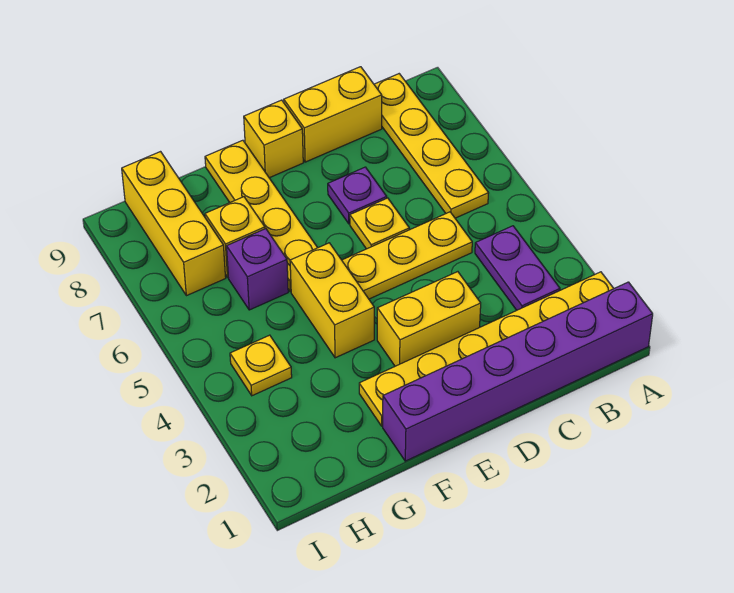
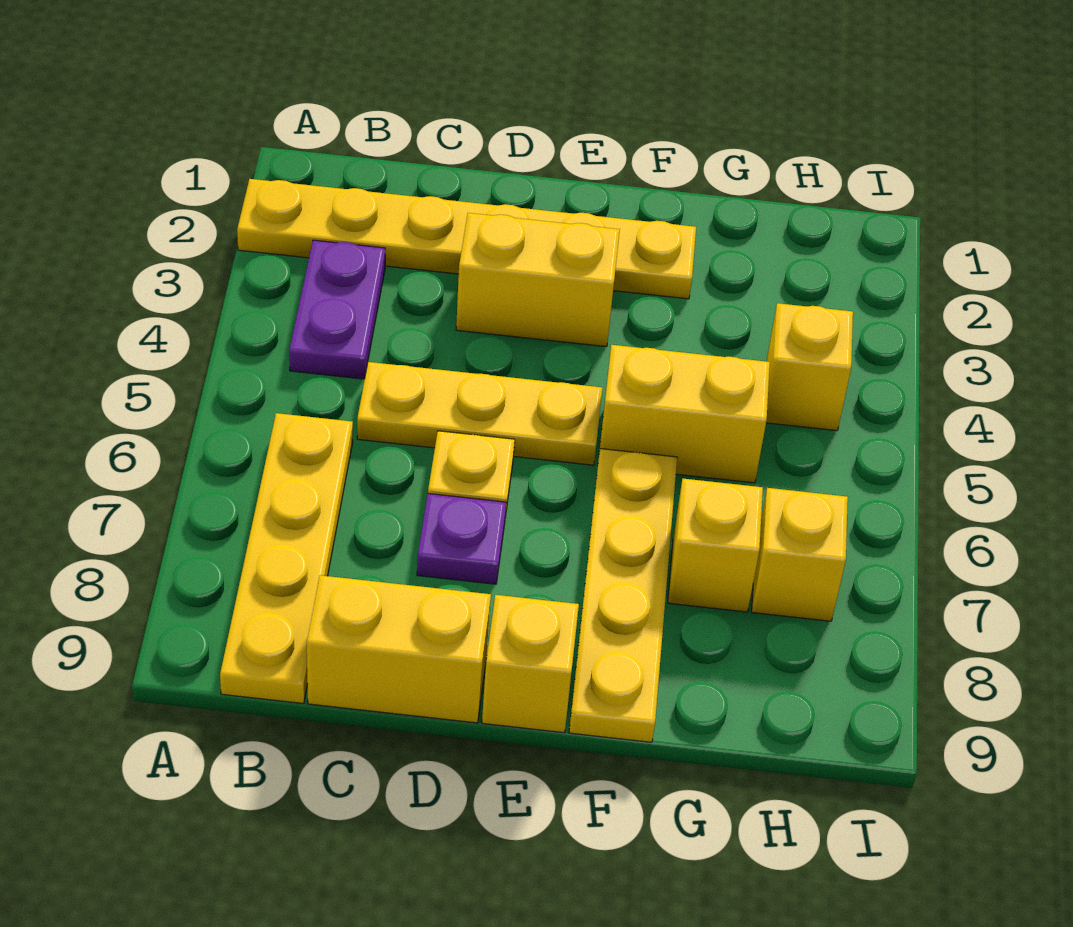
purple brick A1:F1 level 1 -> none
yellow brick F4:F5 level 1 -> yellow brick F5:G5 level 1
purple brick G6 level 1 -> none
yellow plate H4 level 1 -> yellow brick H4 level 1
yellow brick H7:H9 level 1 -> yellow brick H7 level 1

